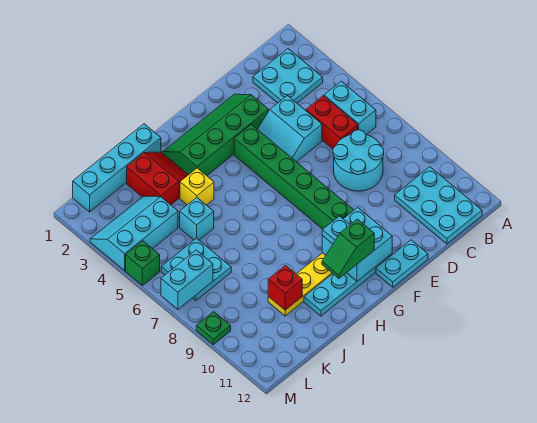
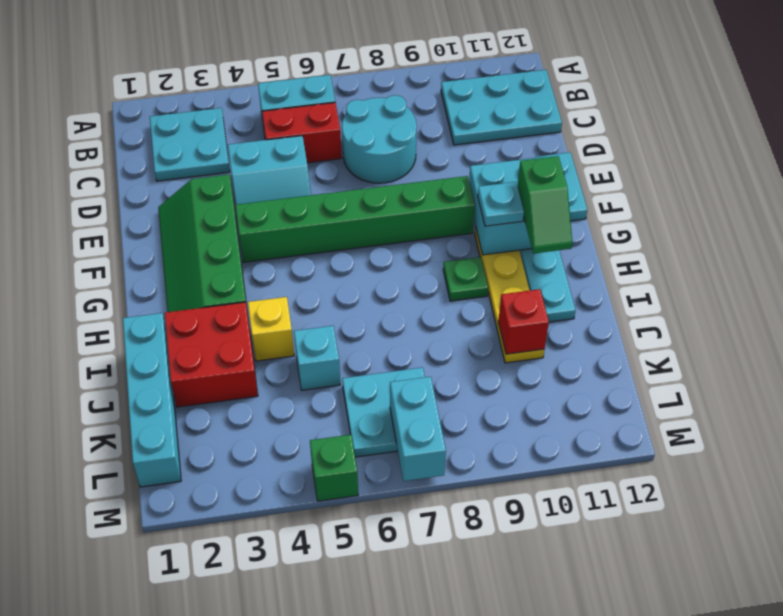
red slope I2:J3 level 1 top J -> red brick I2:J3 level 1
cyan slope K3:M4 level 1 top 4 -> none
green plate M9 level 1 -> green plate H9 level 1

